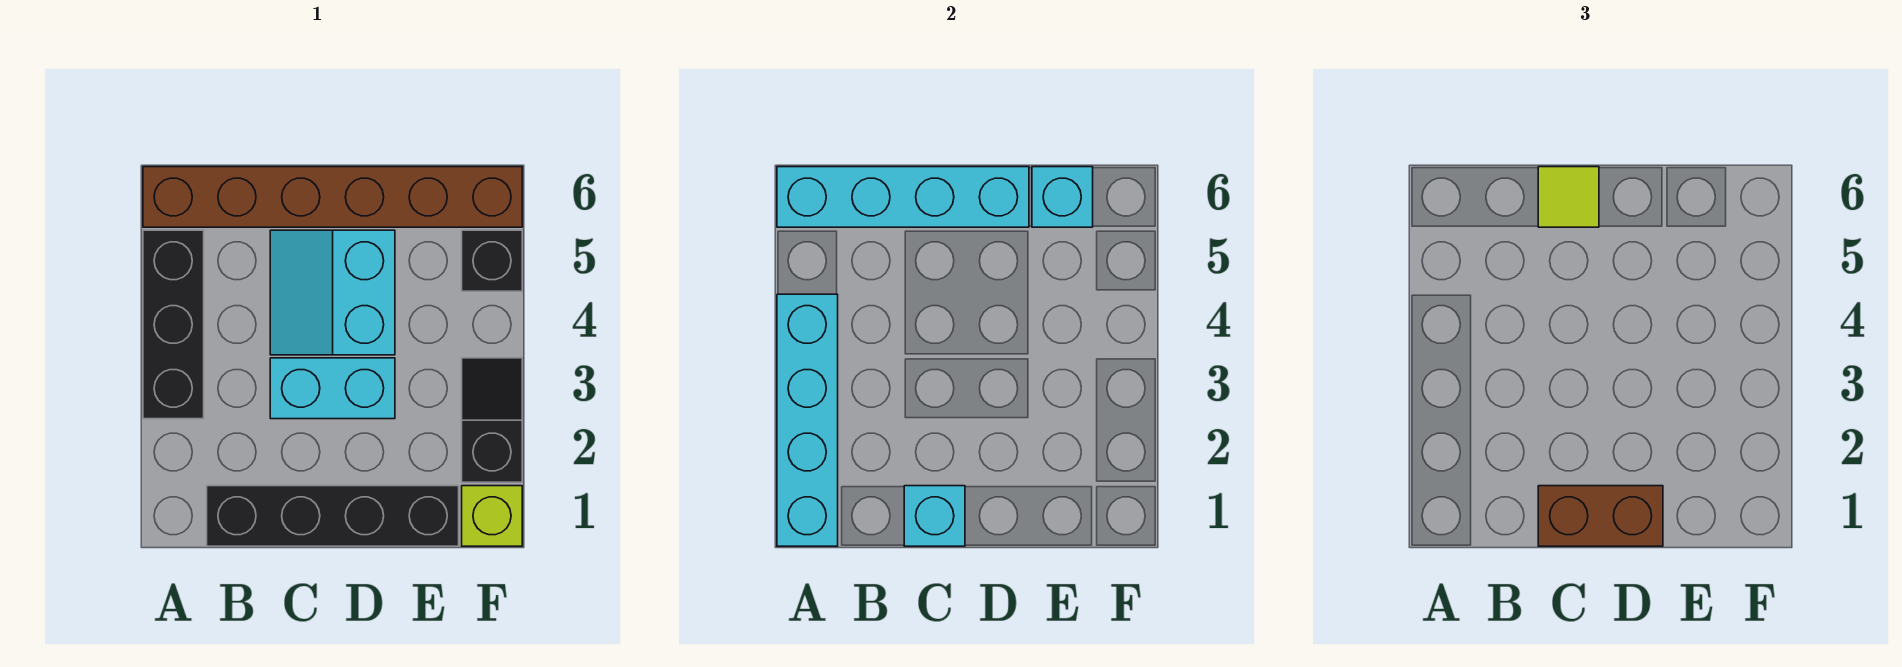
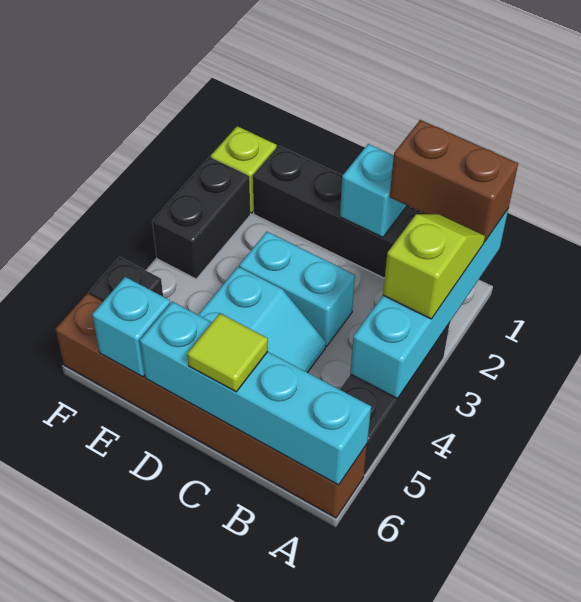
none -> lime slope A2:A3 level 3 top 3
brown brick C1:D1 level 3 -> brown brick A1:B1 level 3
black slope F2:F3 level 1 top 2 -> black brick F2:F3 level 1

